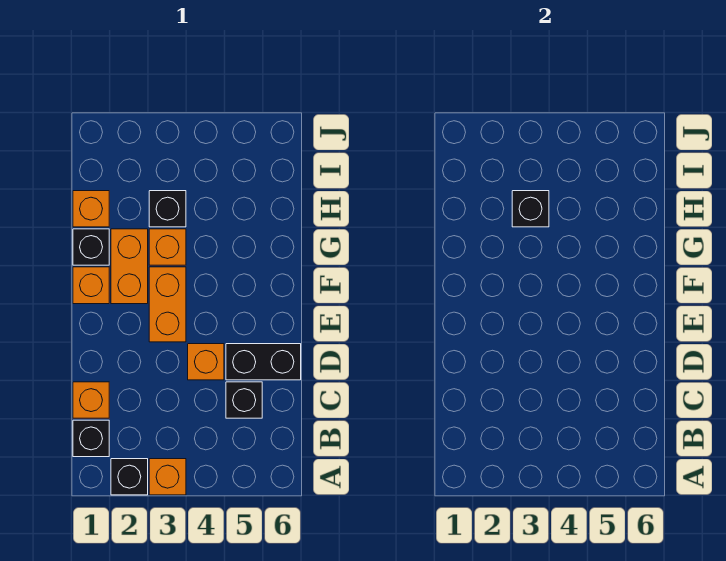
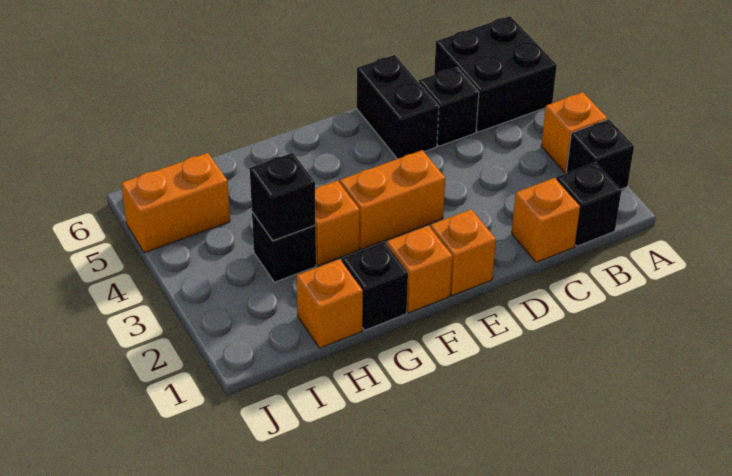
none -> black brick A5:B6 level 1
orange brick D4 level 1 -> orange brick E1 level 1
orange brick F2:G2 level 1 -> orange brick I5:J5 level 1

